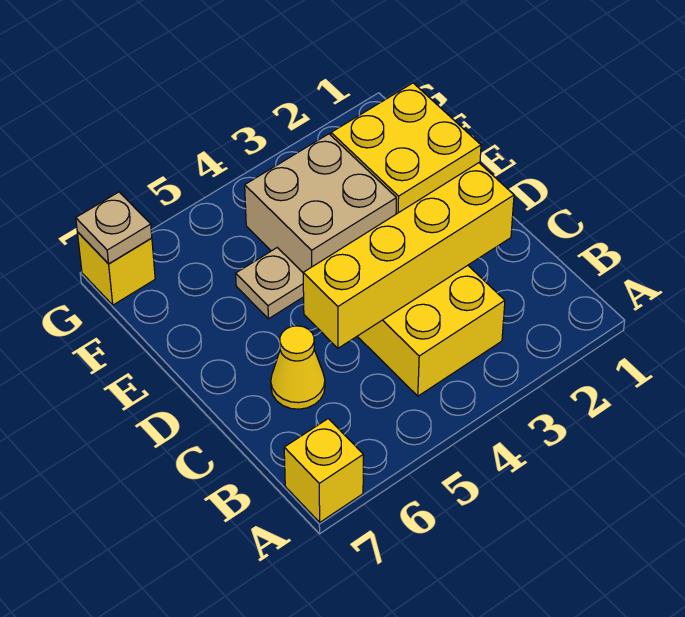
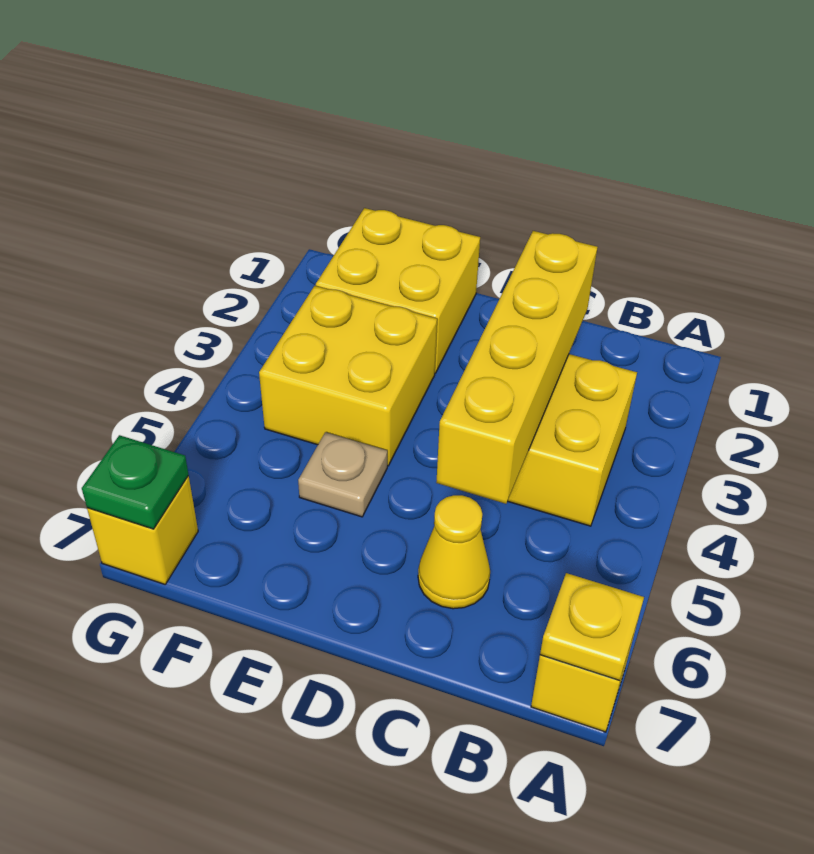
none -> yellow plate A7 level 2
tan brick E3:F4 level 1 -> yellow brick E3:F4 level 1
tan plate G7 level 2 -> green plate G7 level 2

